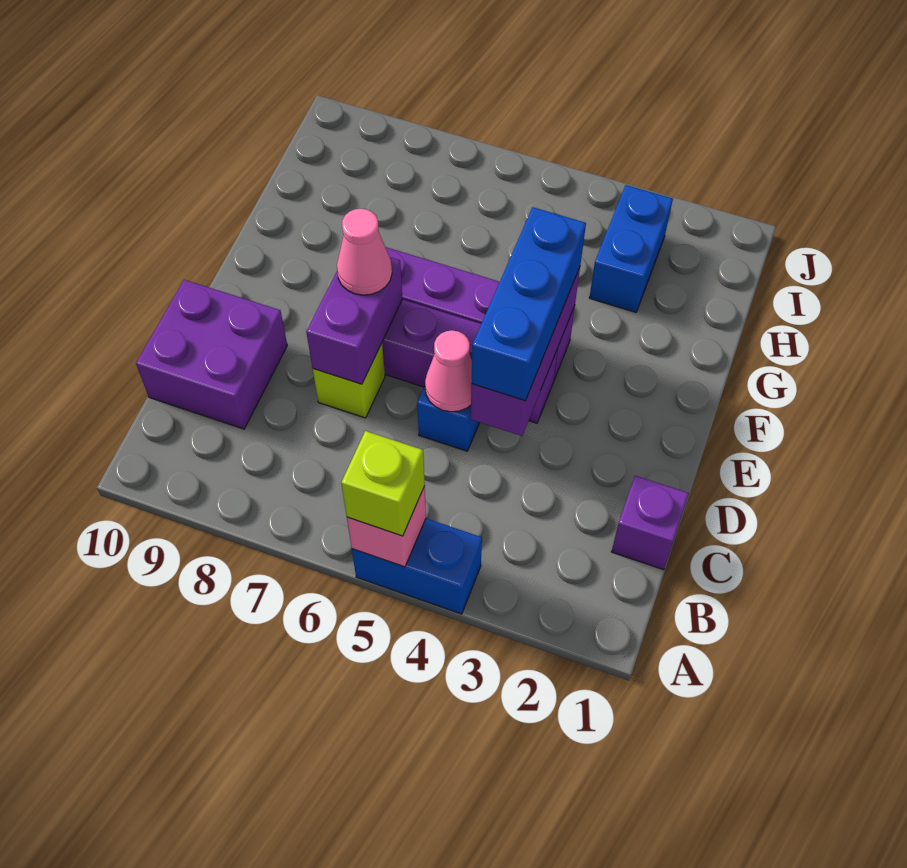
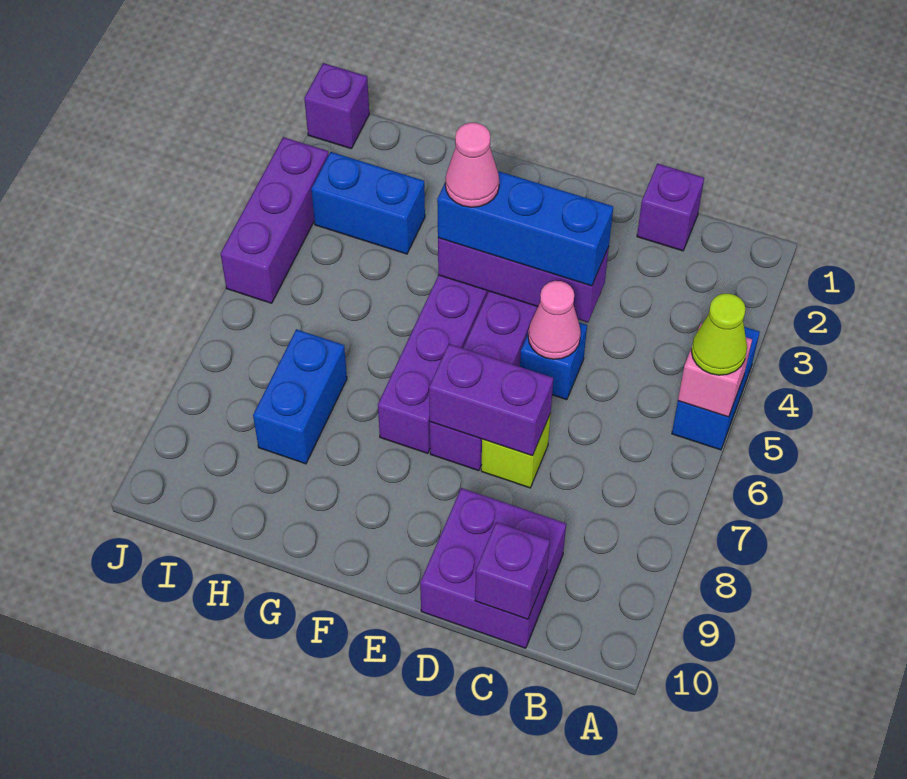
lime brick A5 level 3 -> lime cone A5 level 3
none -> purple brick C10 level 2
pink cone E7 level 3 -> pink cone F4 level 4
none -> blue brick H7:H8 level 1
none -> purple brick J1 level 1
none -> purple brick J3:J5 level 1

